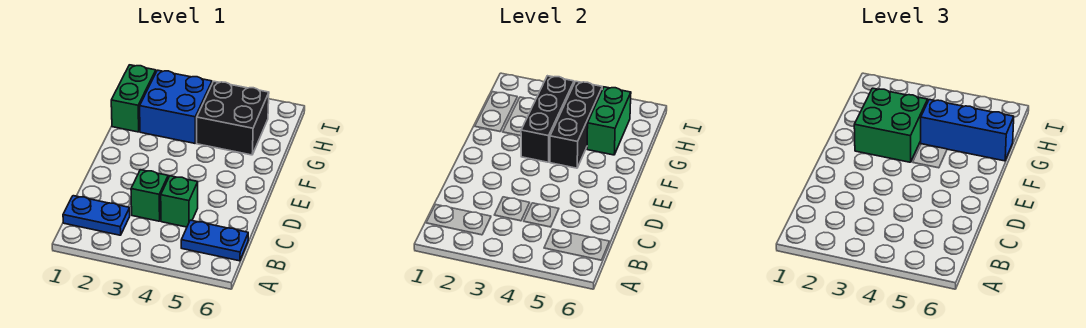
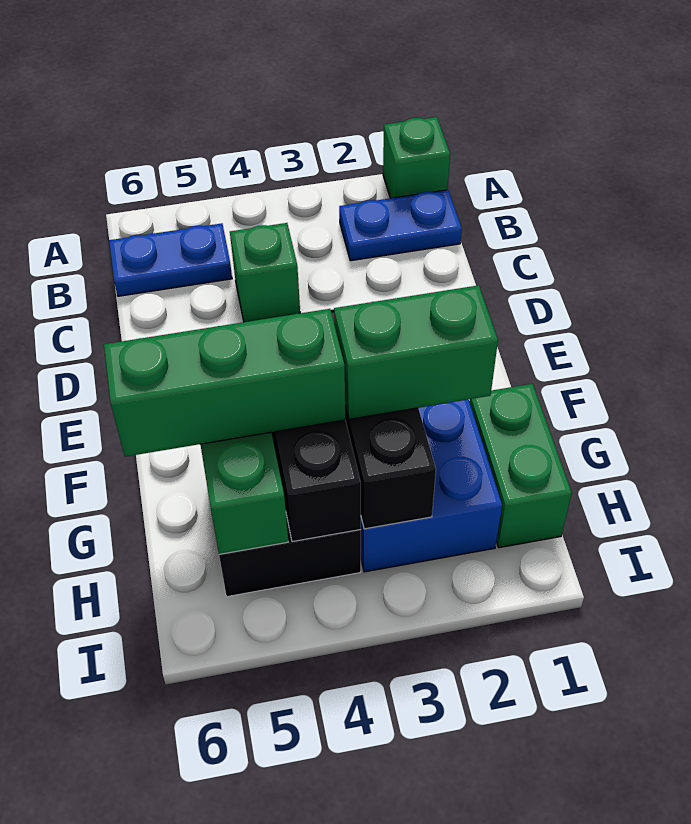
green brick C3 level 1 -> green brick A1 level 1
green brick F2:G3 level 3 -> green brick G2:G3 level 3
blue brick G4:G6 level 3 -> green brick G4:G6 level 3

